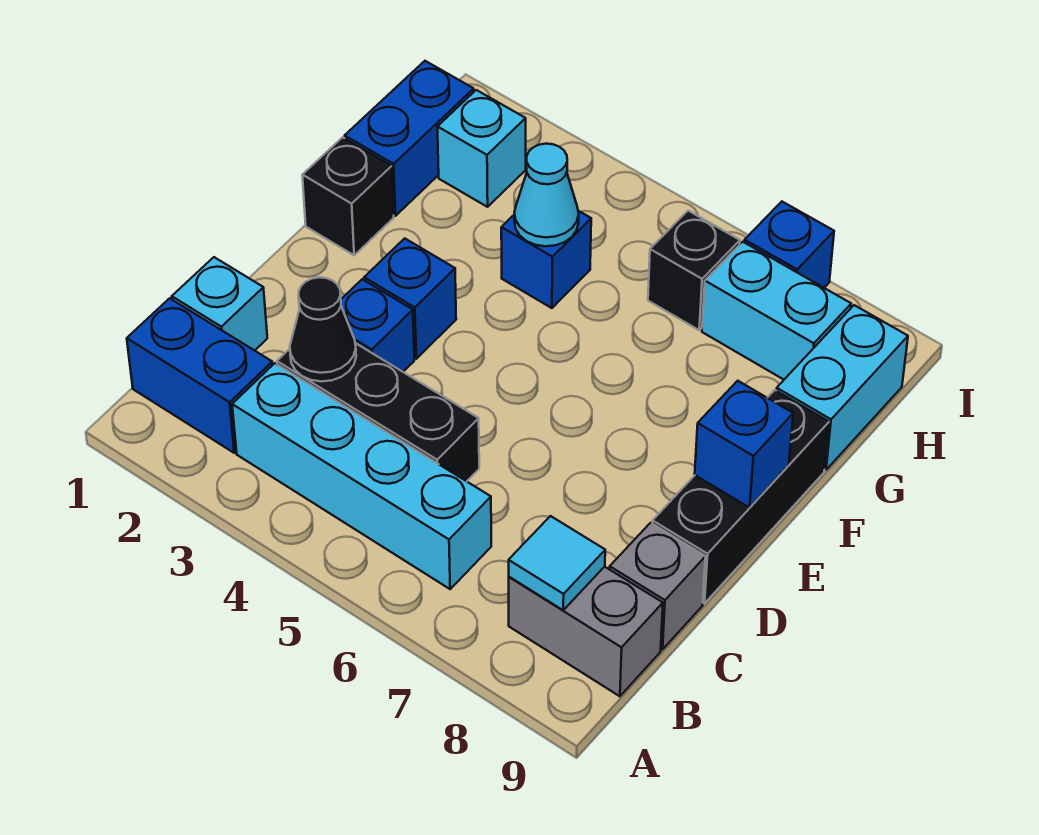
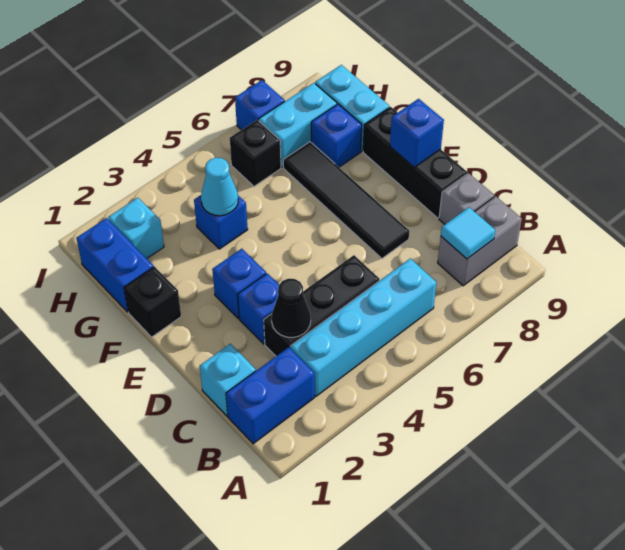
none -> black tile D7:G7 level 1
none -> blue brick G8 level 1

